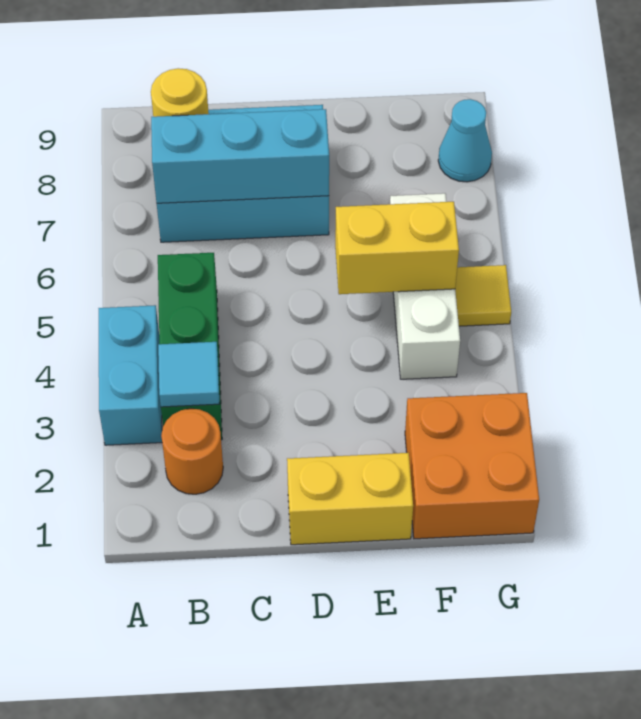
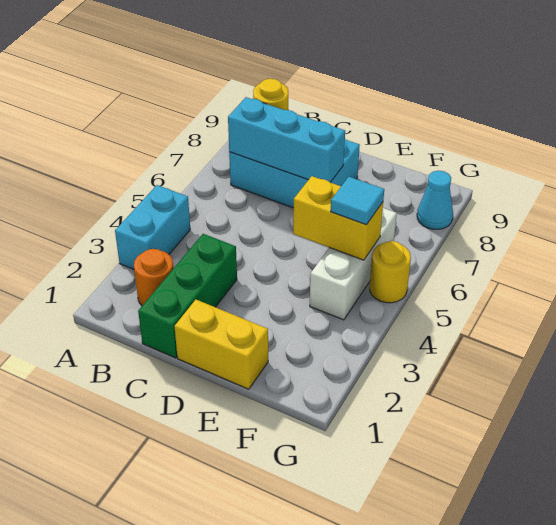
green brick B3:B5 level 1 -> green brick C1:C3 level 1
cyan tile B3 level 2 -> cyan tile F5 level 3
orange brick F1:G2 level 1 -> none
yellow tile G5 level 1 -> yellow round brick G5 level 1

